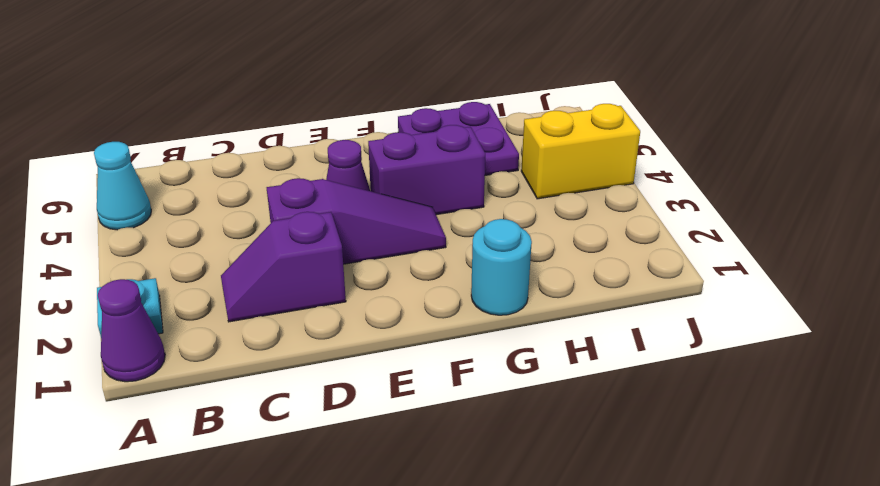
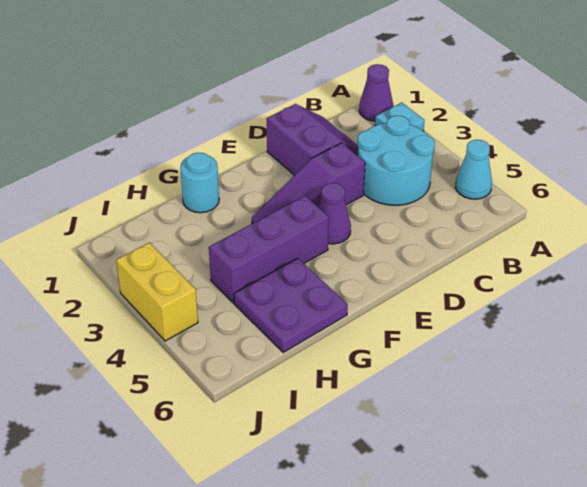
none -> cyan round brick B3:C4 level 1
purple slope C2:D2 level 1 top D -> purple slope C1:D2 level 1 top D
purple brick F4:G4 level 1 -> purple brick F4:H4 level 1
yellow brick I4:J4 level 1 -> yellow brick J3:J4 level 1

